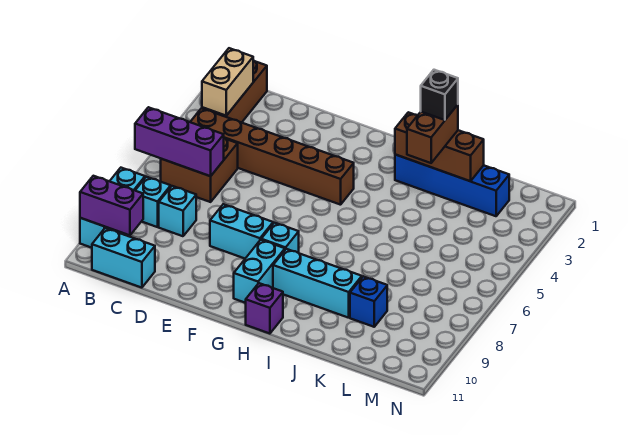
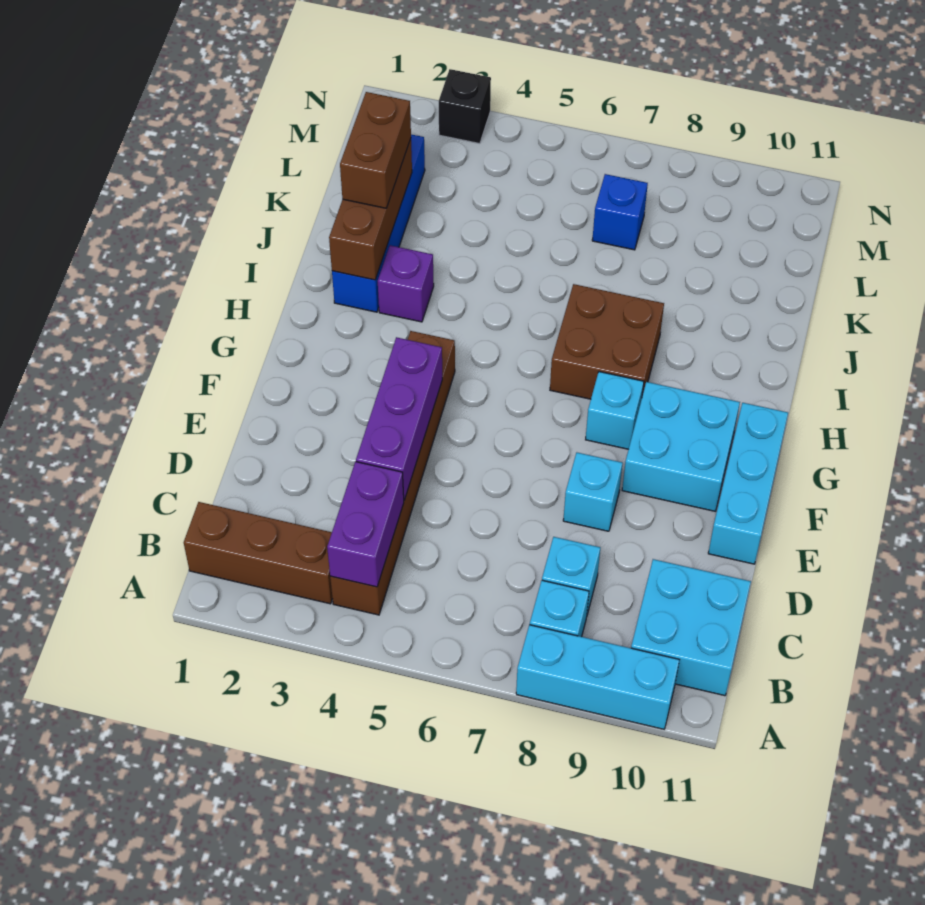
purple brick A6:C6 level 2 -> purple brick D4:F4 level 2
purple brick A10:B10 level 2 -> purple brick B4:C4 level 2
tan brick B2:B3 level 2 -> none
brown brick B5:C6 level 1 -> brown brick H7:I8 level 1
cyan brick B11:C11 level 1 -> cyan brick B10:C11 level 1
cyan brick E8:F8 level 1 -> cyan brick E8 level 1
cyan brick G9:G10 level 1 -> cyan brick F9:G10 level 1
cyan brick H9:J9 level 1 -> cyan brick E11:G11 level 1
purple brick H11 level 1 -> purple brick I3 level 1
brown brick J2:J3 level 3 -> brown brick J2:K2 level 3
black brick J2 level 4 -> black brick N3 level 1
blue brick K9 level 1 -> blue brick L7 level 1

